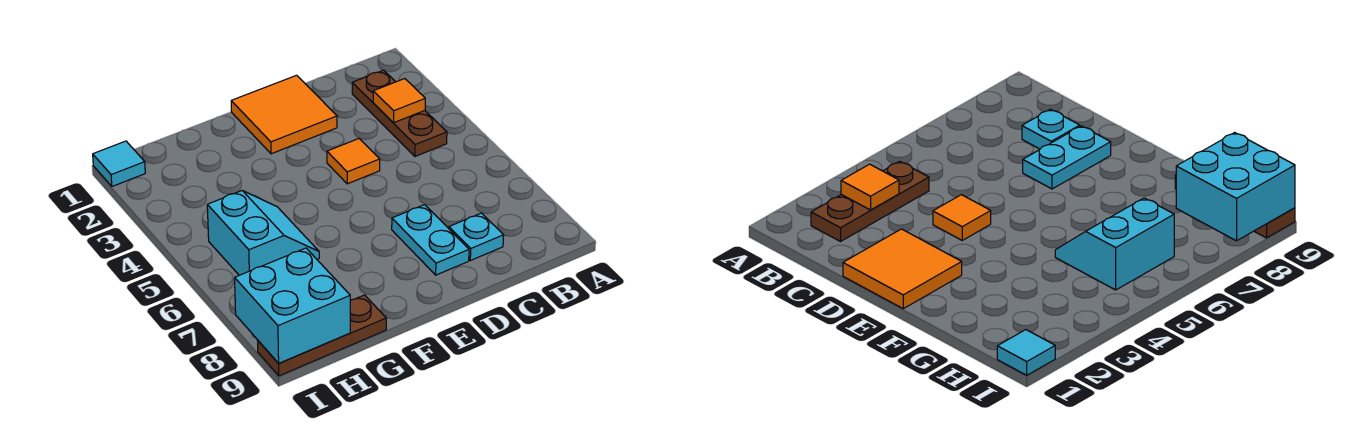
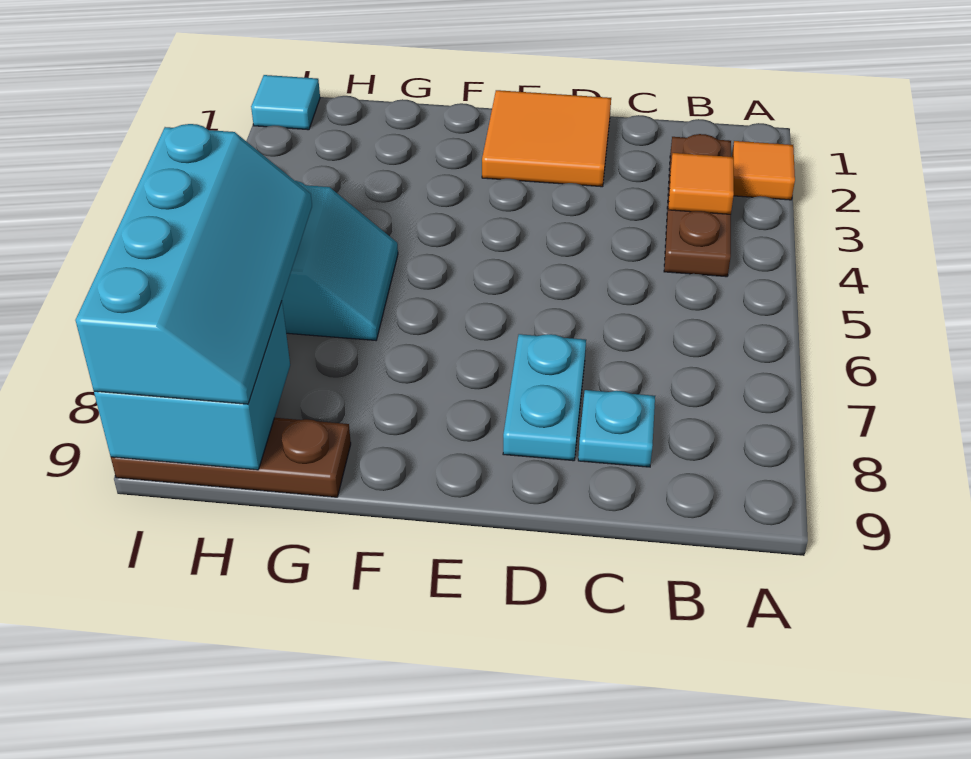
orange tile D4 level 1 -> orange tile A2 level 1
none -> cyan slope H6:I9 level 3 top I

